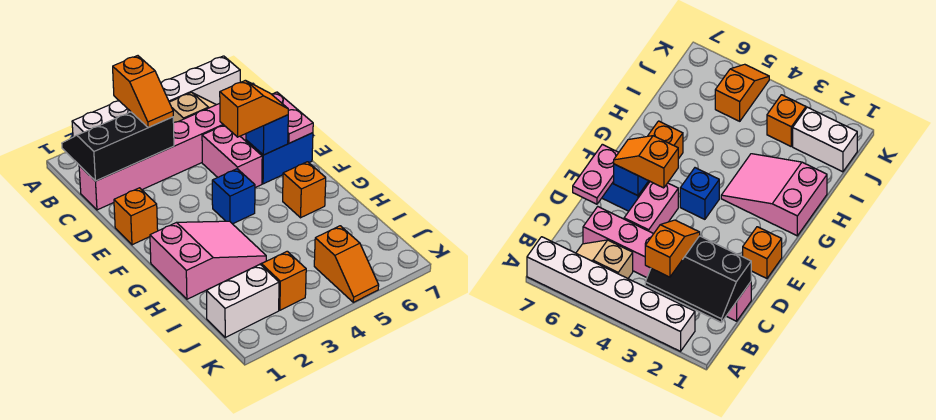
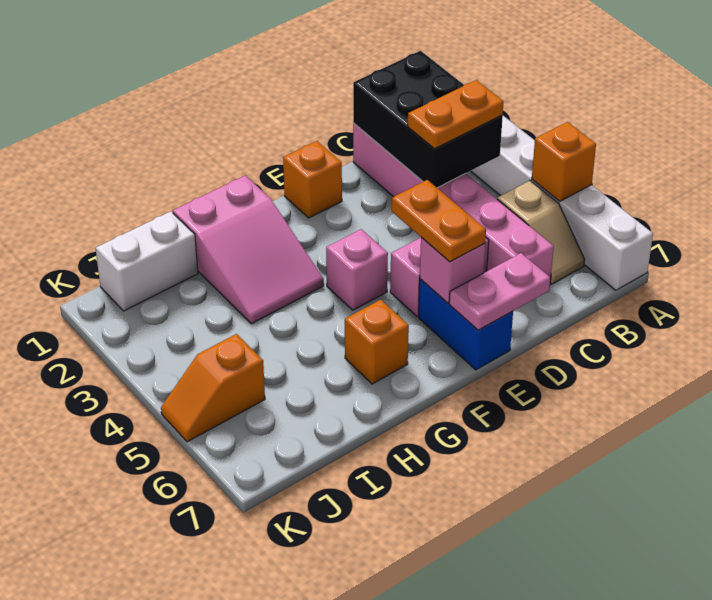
black slope B1:C3 level 2 top C -> black brick B1:C3 level 2
orange slope B3:C3 level 3 top B -> orange plate B3:C3 level 3
orange slope E5:E6 level 3 top 5 -> orange plate E5:E6 level 3
blue brick E6 level 2 -> pink brick E6 level 2
blue brick F4 level 1 -> pink brick F4 level 1
white brick J1:J2 level 1 -> white brick I1:J1 level 1
orange brick J3 level 1 -> orange brick A5 level 2

